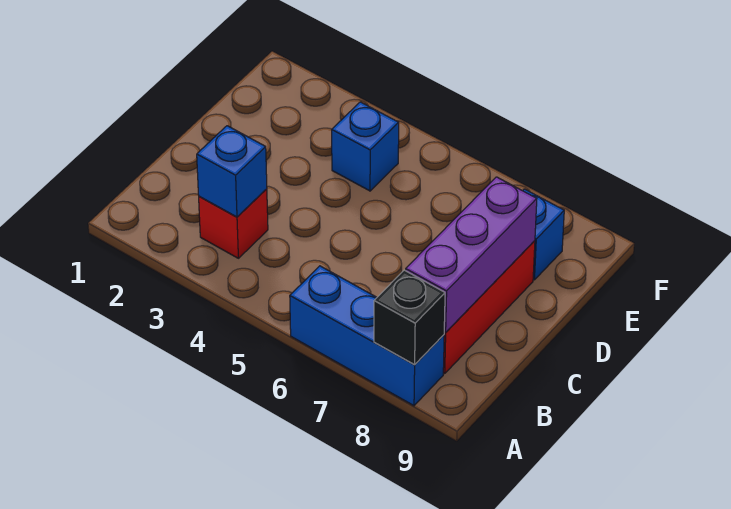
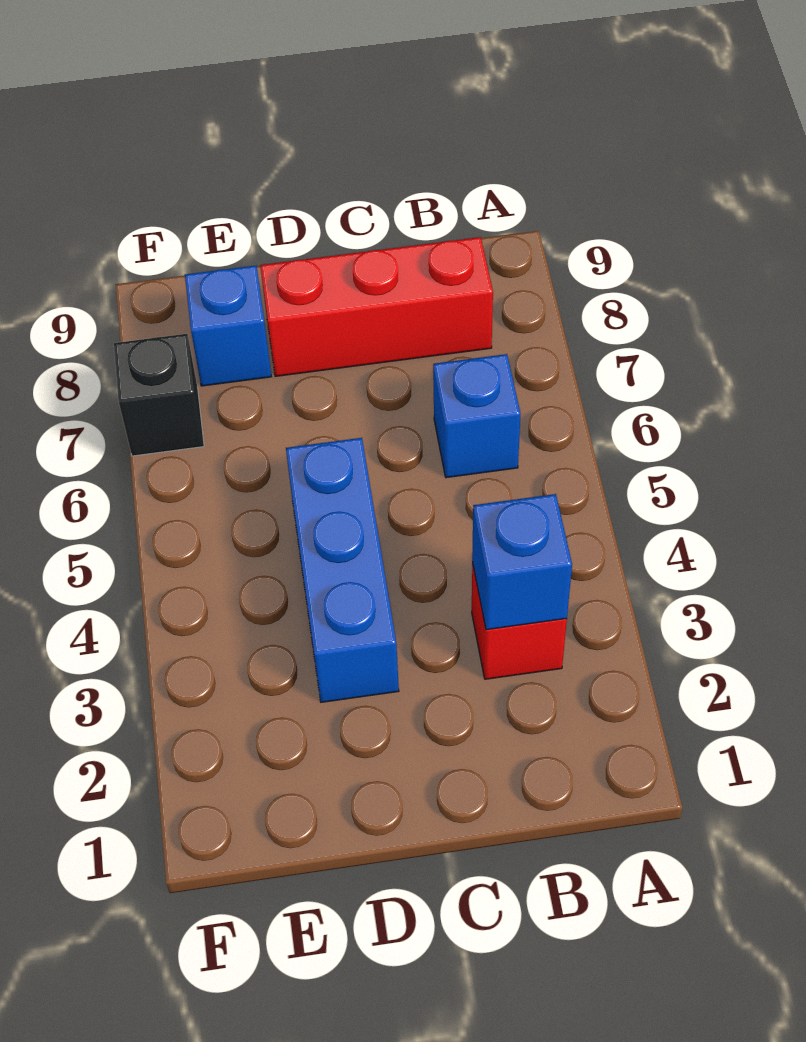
blue brick A6:A8 level 1 -> blue brick D3:D5 level 1
black brick A8 level 2 -> black brick F7 level 1
purple brick B8:D8 level 2 -> none
blue brick E4 level 1 -> blue brick B6 level 1

